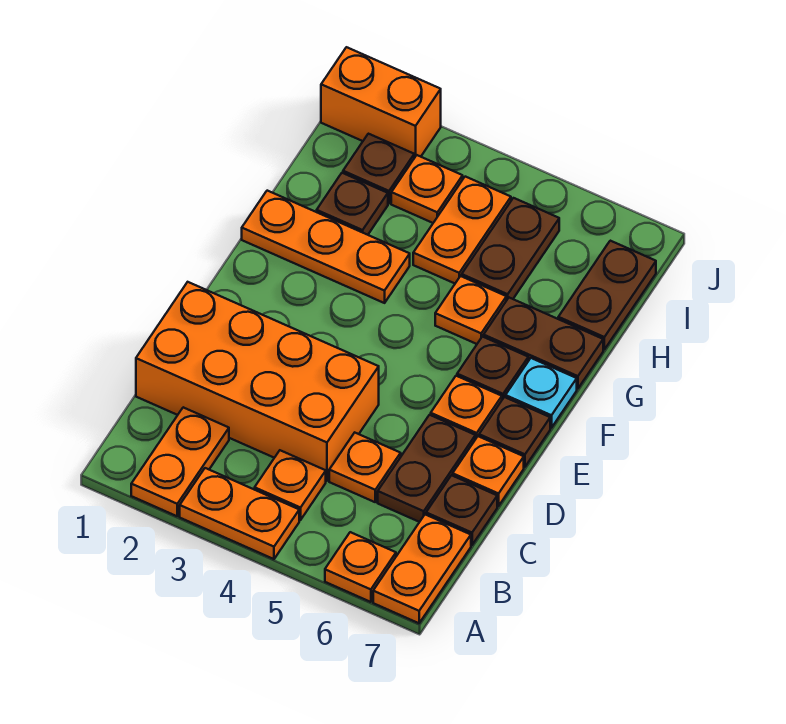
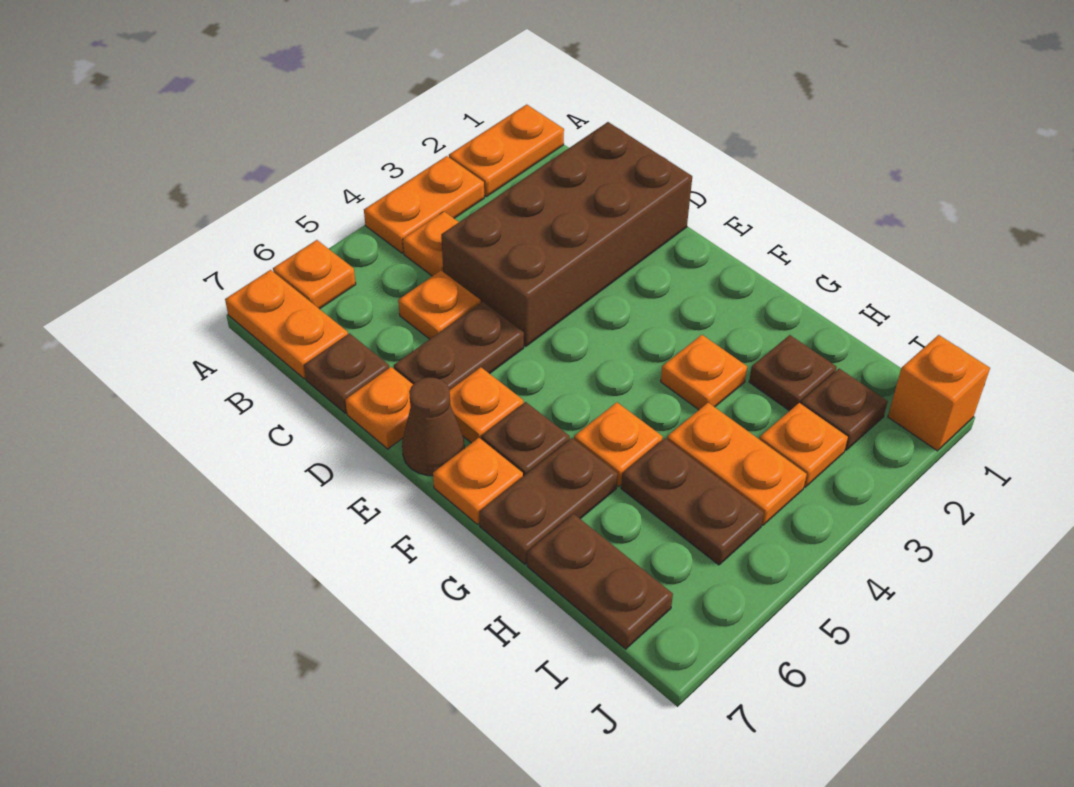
orange plate A2:B2 level 1 -> orange plate A1:A2 level 1
orange brick C1:D4 level 1 -> brown brick C1:D4 level 1
brown plate C6:D6 level 1 -> brown plate D5:D6 level 1
brown plate E7 level 1 -> brown cone E7 level 1
cyan plate F7 level 1 -> orange plate F7 level 1
orange plate G1:G3 level 1 -> orange plate G3 level 1
orange brick J1:J2 level 1 -> orange brick J1 level 1

